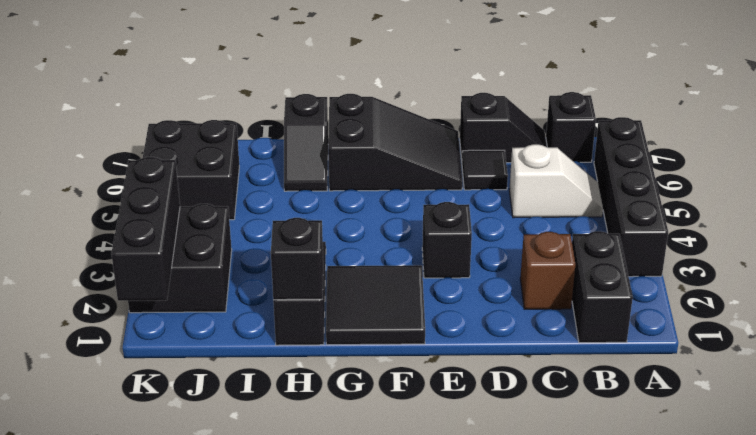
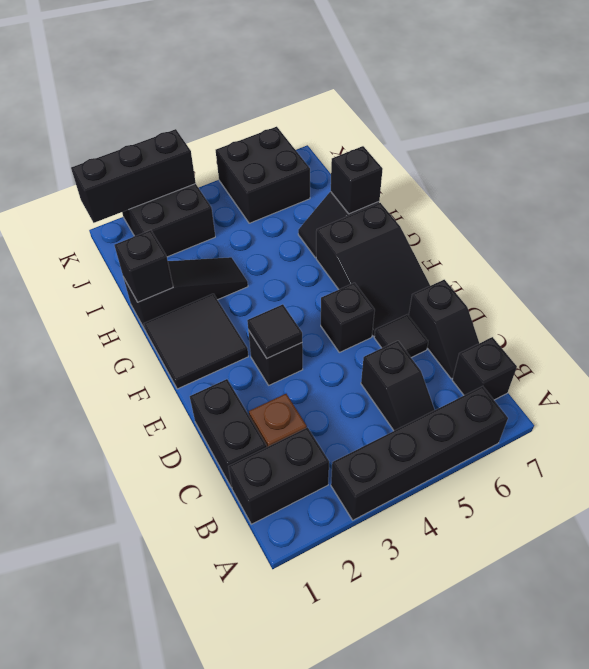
white slope B5:C5 level 1 top C -> black slope B5:C5 level 1 top C
none -> black brick C1:D1 level 1
none -> black tile E3 level 2
none -> black brick E5 level 1
none -> black brick H7 level 2

